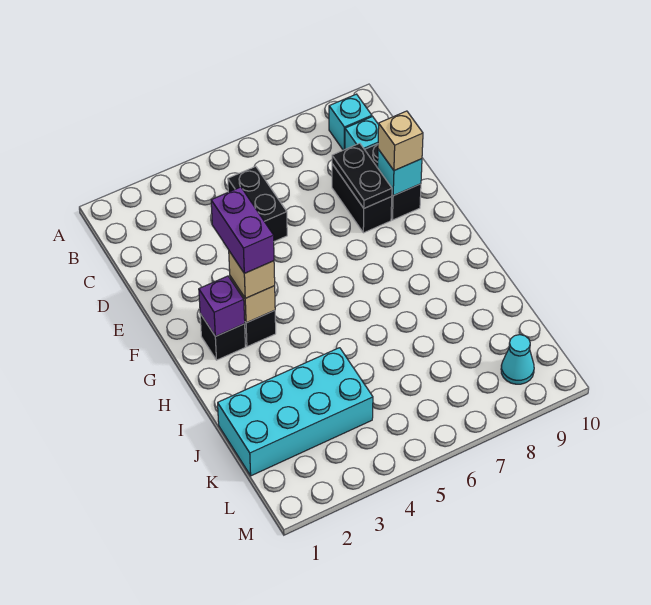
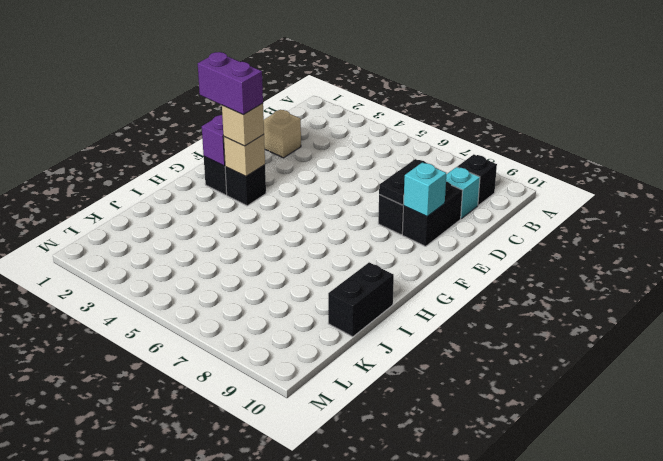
cyan brick B9 level 1 -> black brick B9 level 1
black brick C5:D5 level 1 -> black brick I10:J10 level 1
tan brick E9 level 3 -> tan brick D2 level 1
purple brick F3:G3 level 4 -> purple brick G2:G3 level 4
cyan brick J1:K4 level 1 -> none
cyan cone L9 level 1 -> none

